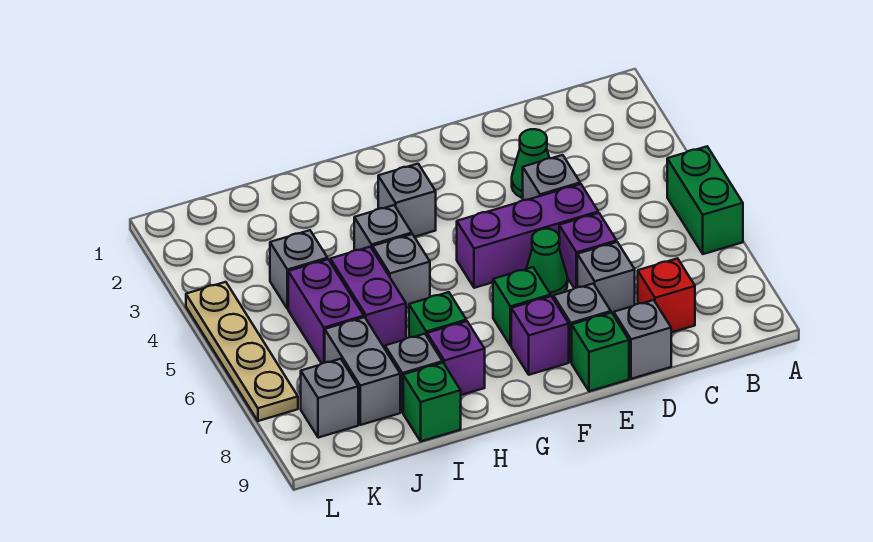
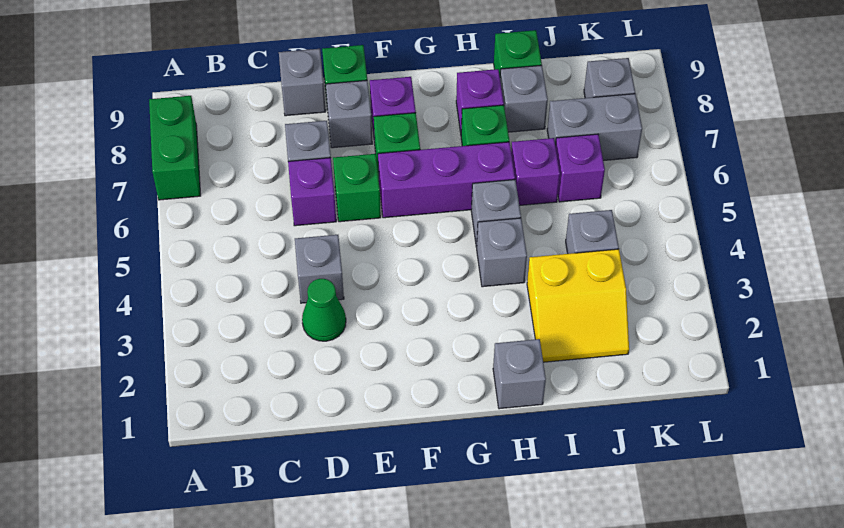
green brick A5:A6 level 1 -> green brick A7:A8 level 1
red brick C8 level 1 -> none
purple brick D5:F5 level 1 -> purple brick F6:H6 level 1
green cone E6 level 1 -> green brick E6 level 1
grey brick G3 level 1 -> grey brick H1 level 1
none -> yellow slope I2:J3 level 1 top 3
purple brick I5:I6 level 1 -> purple brick I6 level 1
purple brick J5:J6 level 1 -> purple brick J6 level 1
grey brick J7:J8 level 1 -> grey brick J7:K7 level 1
tan plate L4:L7 level 1 -> none

